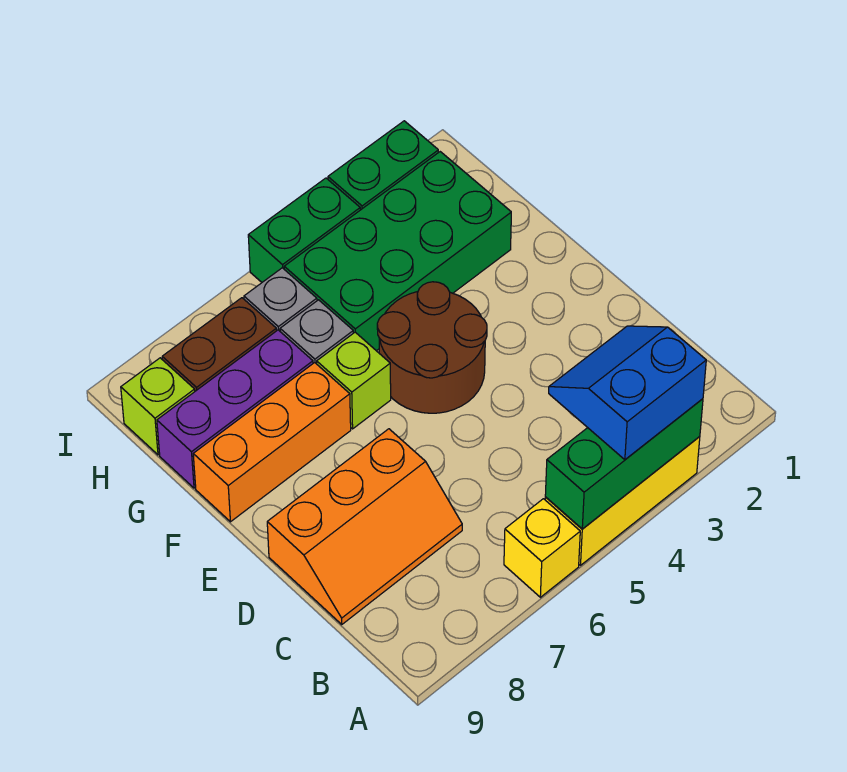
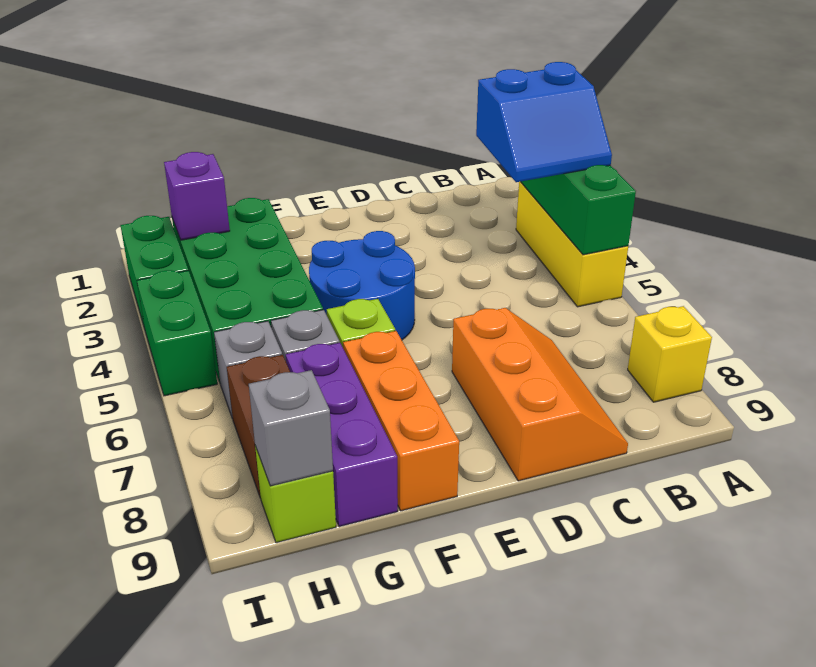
blue slope A3:B4 level 3 top A -> blue slope A3:B4 level 3 top 3
yellow brick A6 level 1 -> yellow brick A8 level 1
brown round brick E4:F5 level 1 -> blue round brick E4:F5 level 1
none -> purple brick H2 level 2
none -> grey brick H9 level 2

